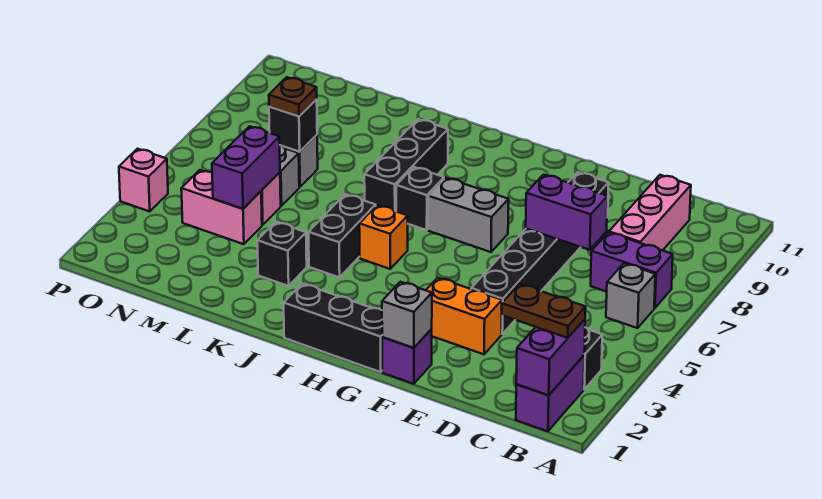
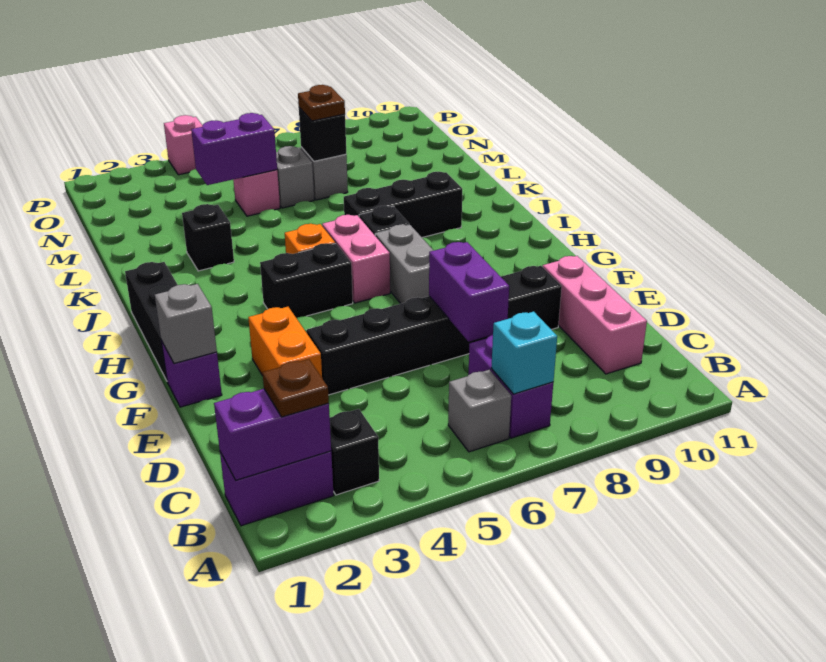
brown plate B2:C2 level 3 -> brown plate B2 level 3
none -> cyan brick B7 level 2
pink brick C8:C10 level 1 -> pink brick C10:E10 level 1
black brick J4:J5 level 1 -> black brick H4:H5 level 1
pink brick M4:N4 level 1 -> pink brick H6:I6 level 1

